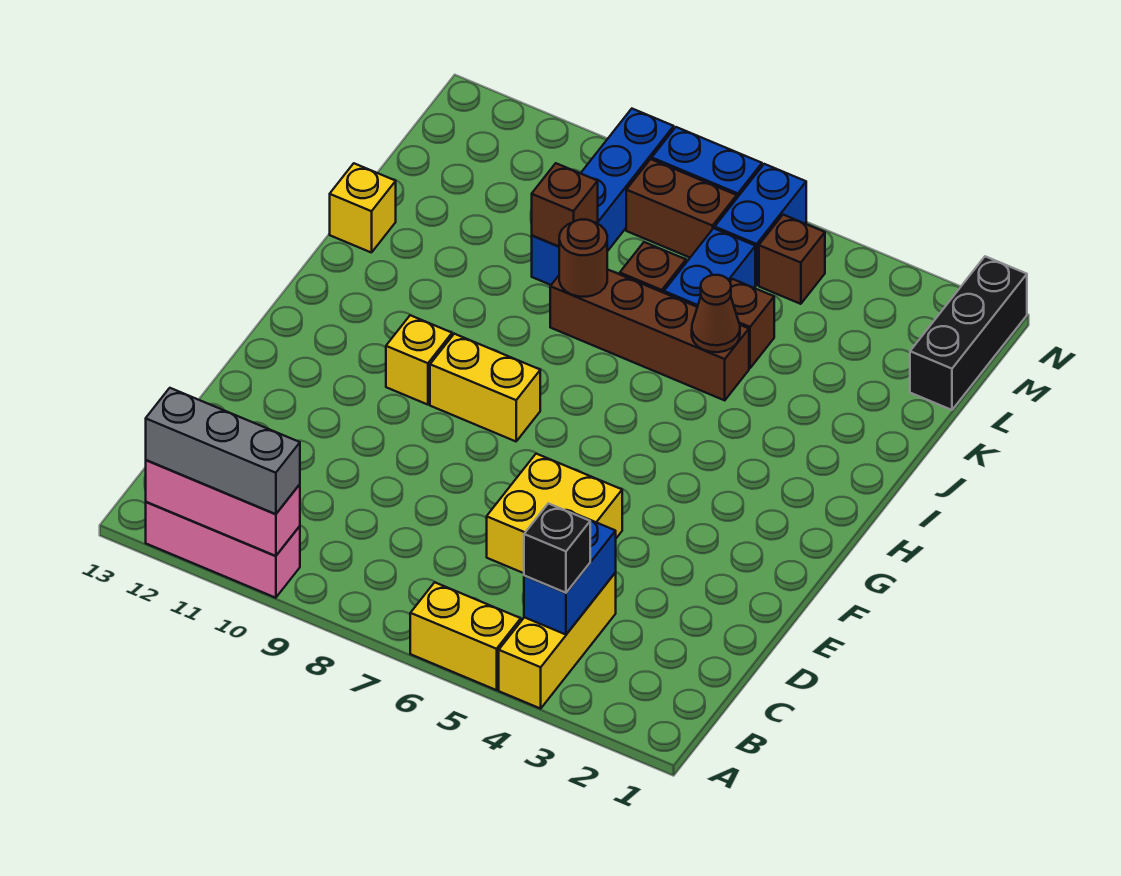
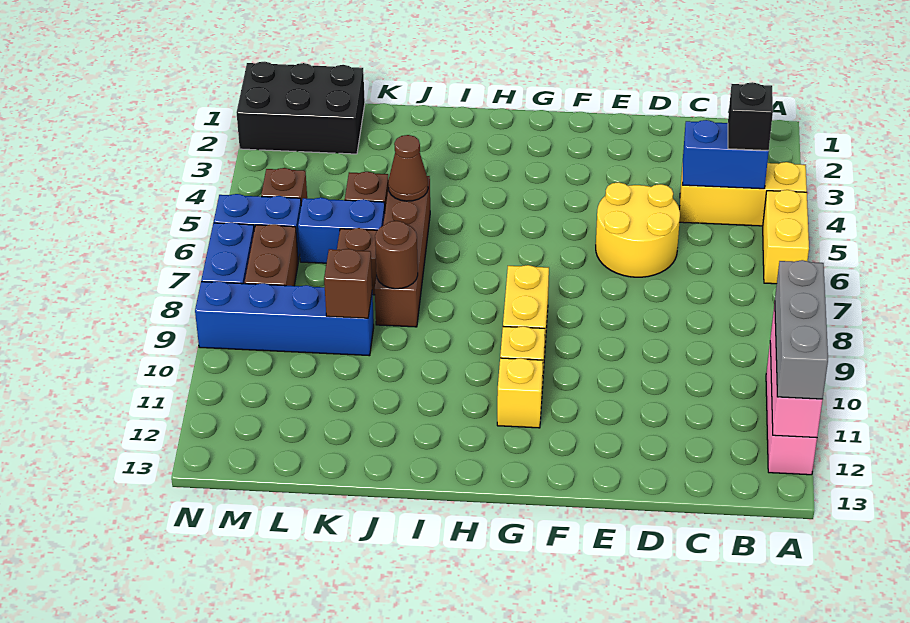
yellow brick D5:E6 level 1 -> yellow round brick D5:E6 level 1
yellow brick J13 level 1 -> yellow brick G11 level 1
black brick L1:N1 level 1 -> black brick L1:N2 level 1

